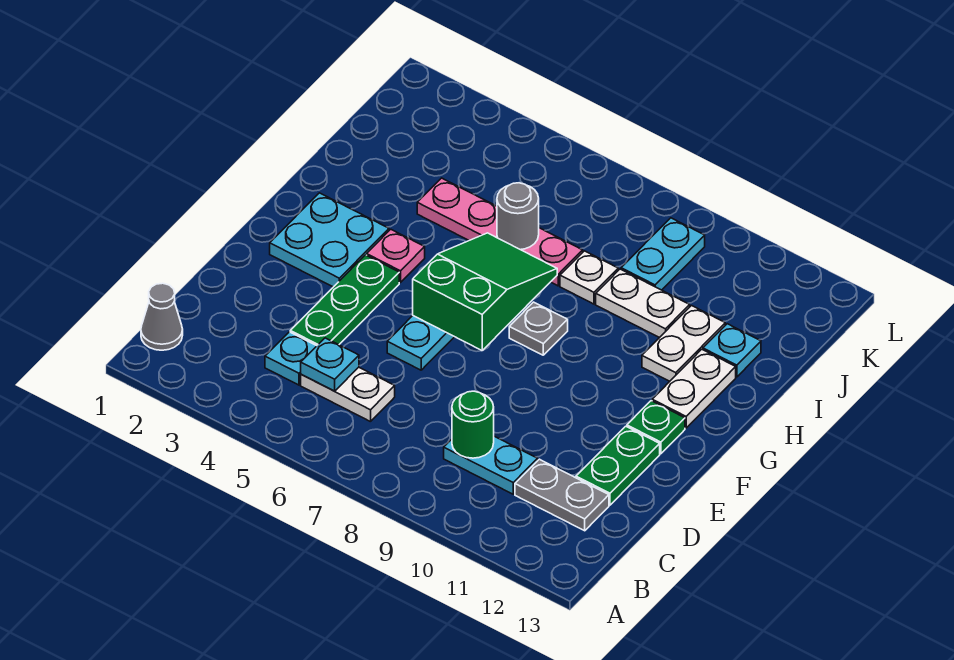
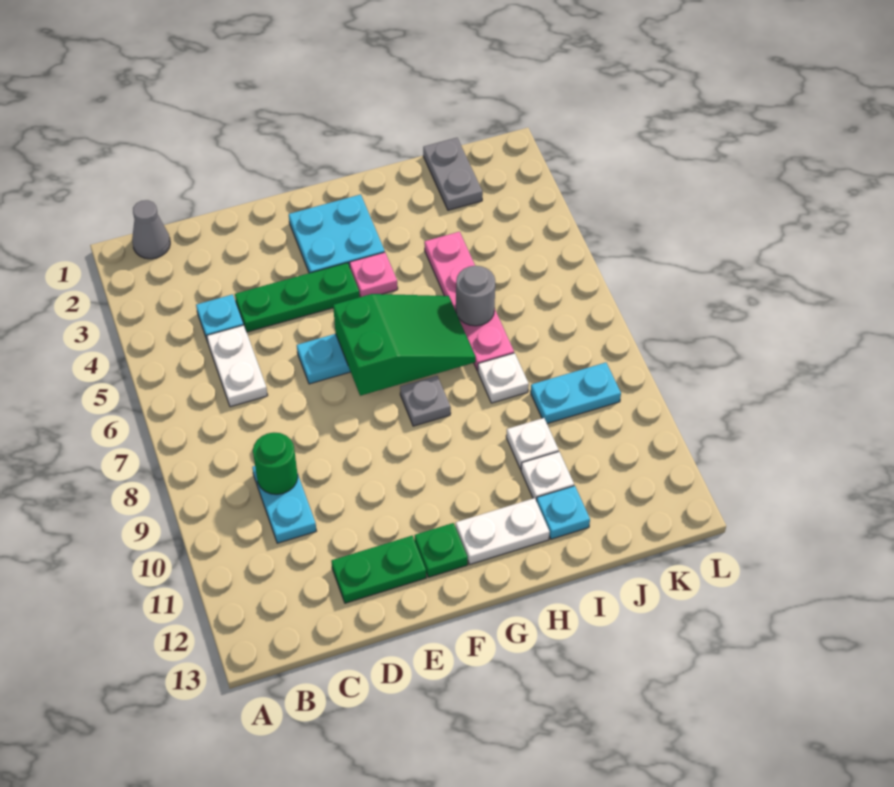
cyan plate C5 level 2 -> none
grey plate C11:C12 level 1 -> grey plate J1:J2 level 1
white plate H11:I11 level 1 -> white plate I11 level 1
white plate I9:I10 level 1 -> white plate I10 level 1

